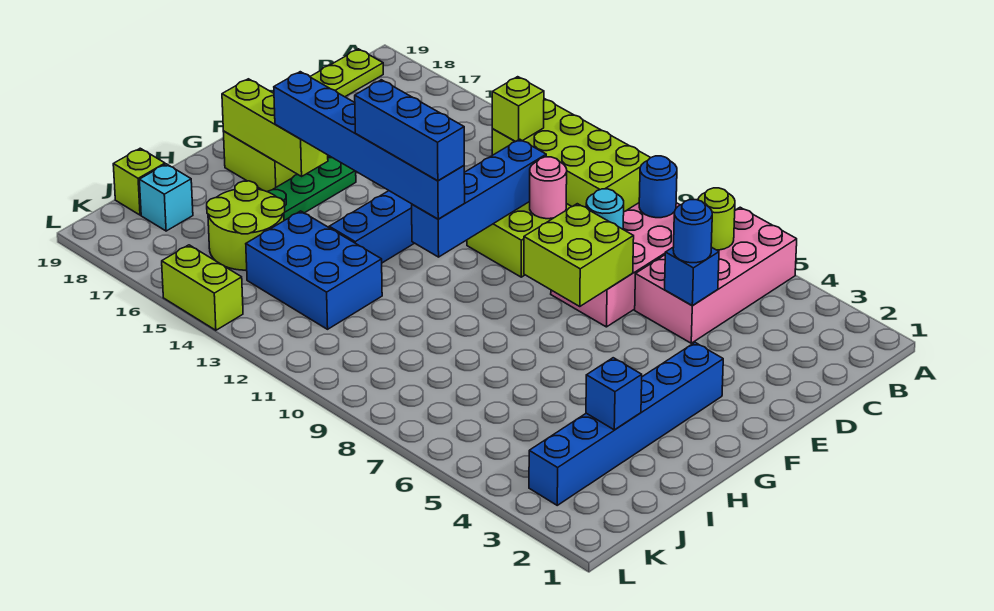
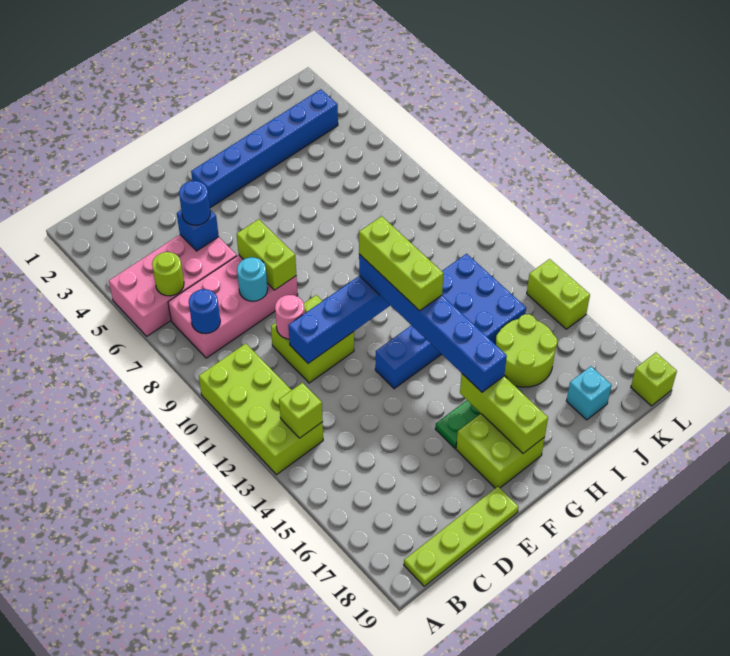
lime brick E7:F8 level 2 -> lime brick E7:E8 level 2
blue brick G11:G13 level 4 -> lime brick G11:G13 level 4
blue brick I3 level 2 -> none
lime brick J19 level 1 -> lime brick L19 level 1

